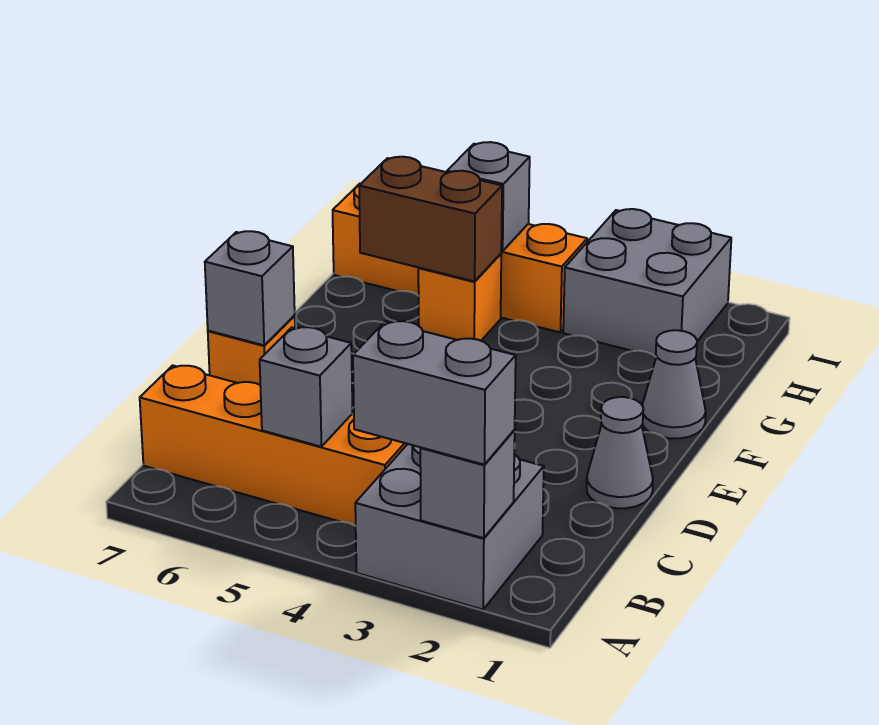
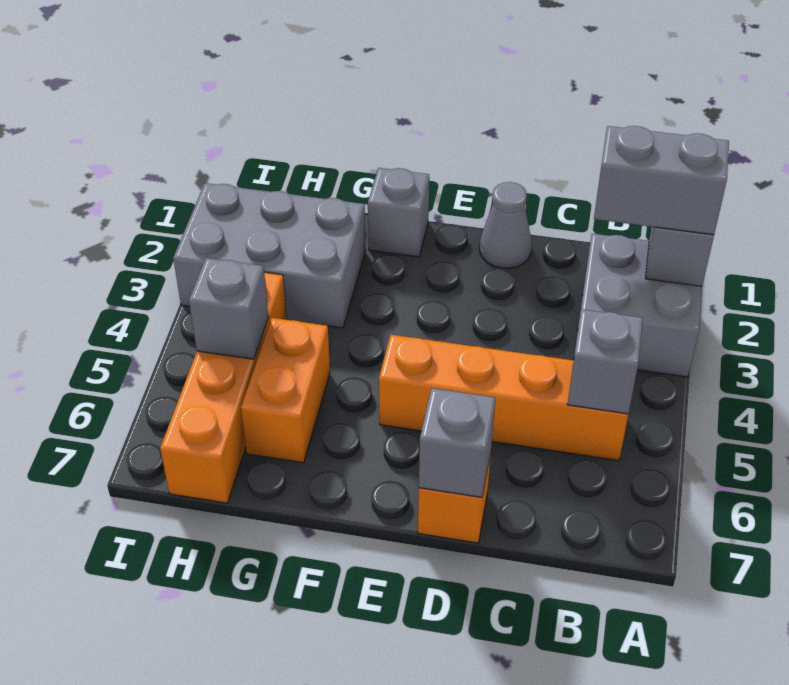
grey brick A2:A3 level 3 -> grey brick A2:B2 level 3
orange brick B4:B7 level 1 -> orange brick B5:E5 level 1
grey cone F1 level 1 -> grey brick F1 level 1
orange brick G5 level 1 -> orange brick G5:G6 level 1
brown brick G5:G6 level 2 -> none
grey brick H2:I3 level 1 -> grey brick G2:I3 level 1

